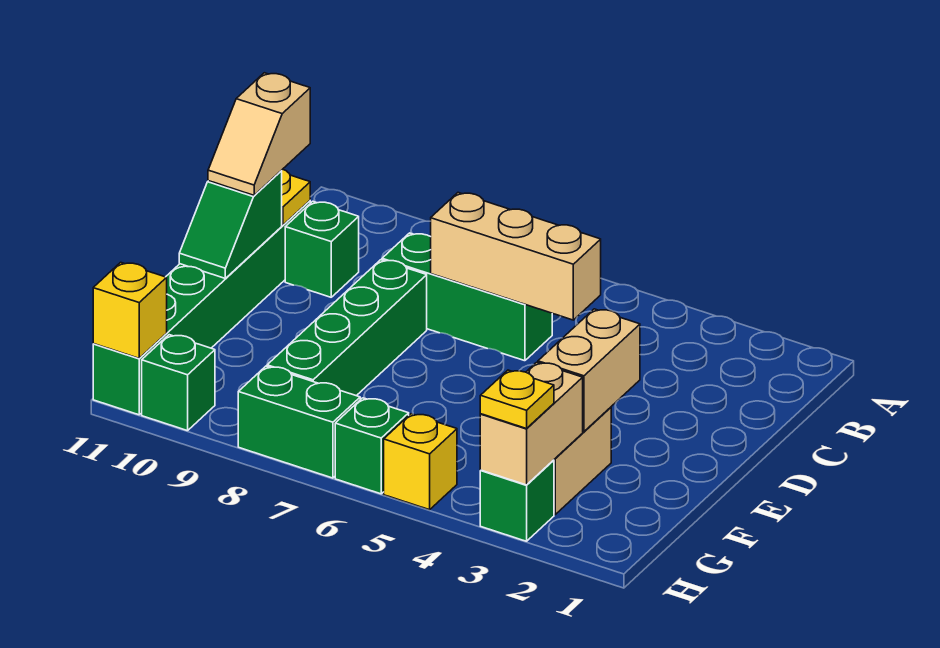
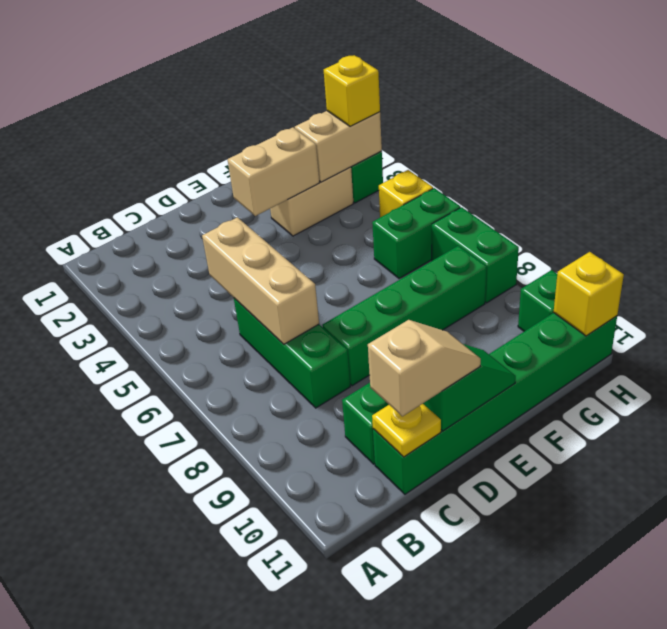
yellow plate H3 level 3 -> yellow brick H3 level 3
green brick H6 level 1 -> green brick G6:H6 level 1

